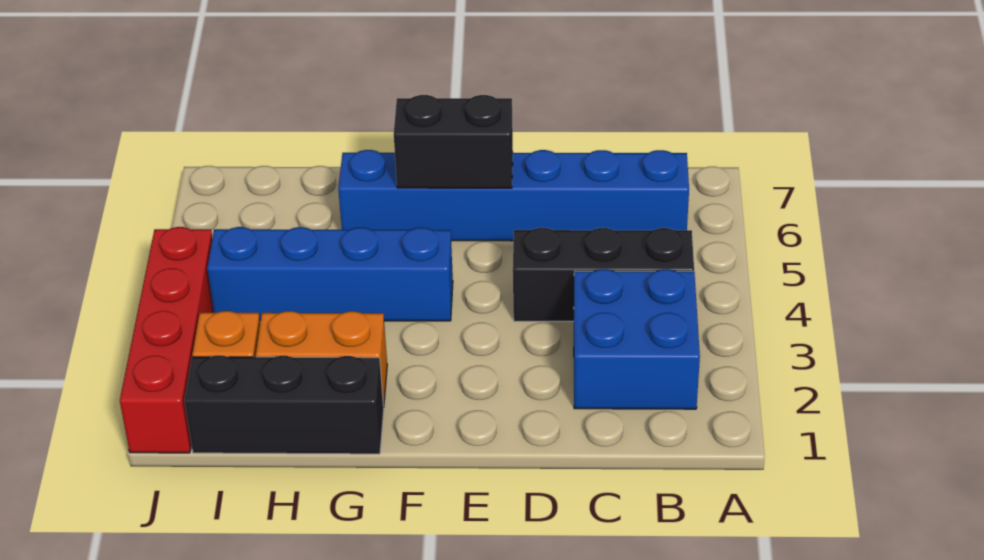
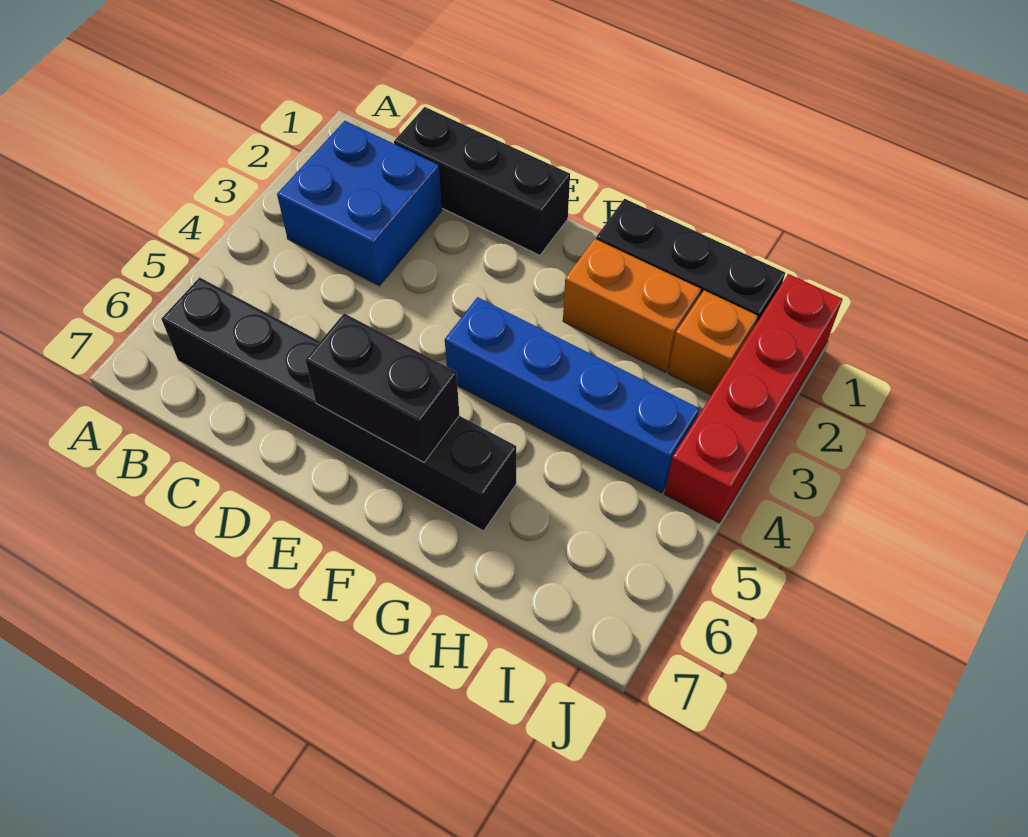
black brick B4:D4 level 1 -> black brick C1:E1 level 1
blue brick B6:G6 level 1 -> black brick B6:G6 level 1

